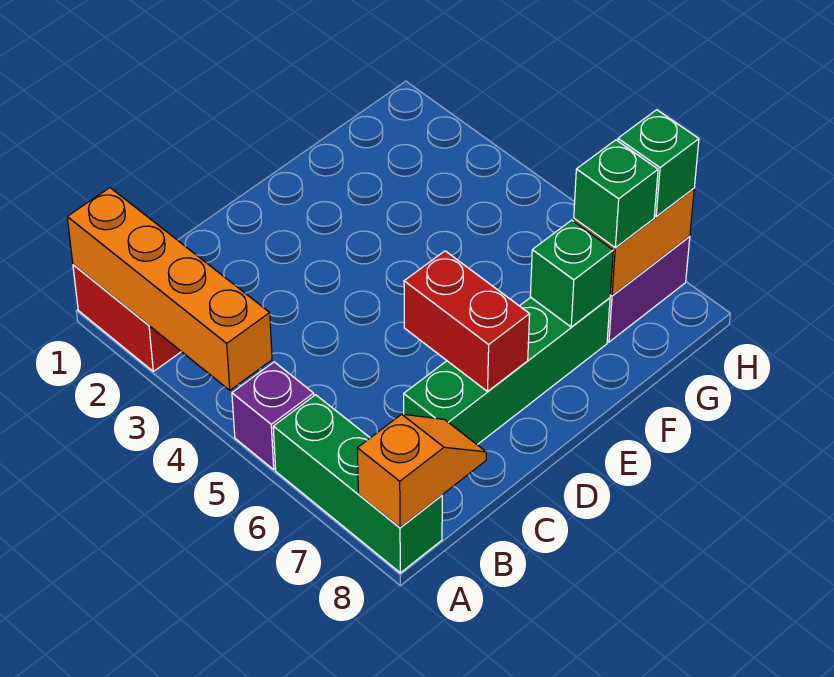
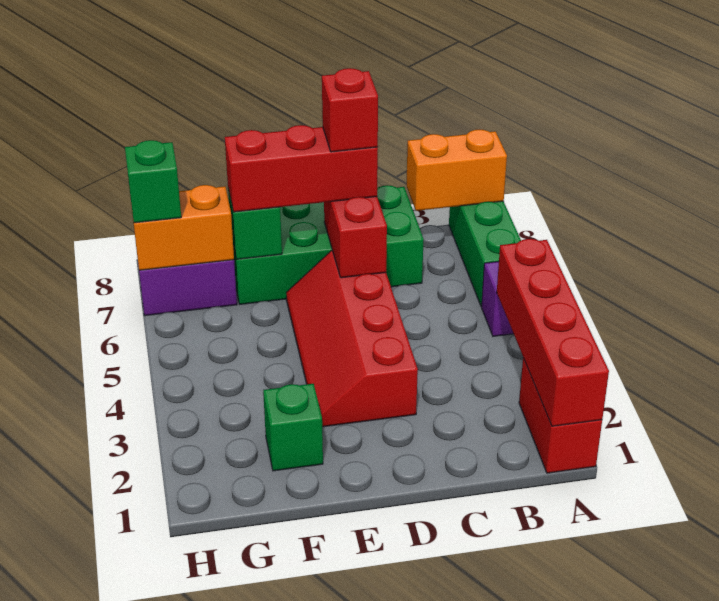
orange brick A1:A4 level 2 -> red brick A1:A4 level 2
orange slope A8:B8 level 2 top A -> orange brick A8:B8 level 2
green brick C7:F7 level 1 -> green brick C7:F8 level 1
none -> red slope D3:E6 level 1 top D
none -> red brick D7:F7 level 3
none -> red brick D7 level 4
green brick G7 level 3 -> green brick F2 level 1

